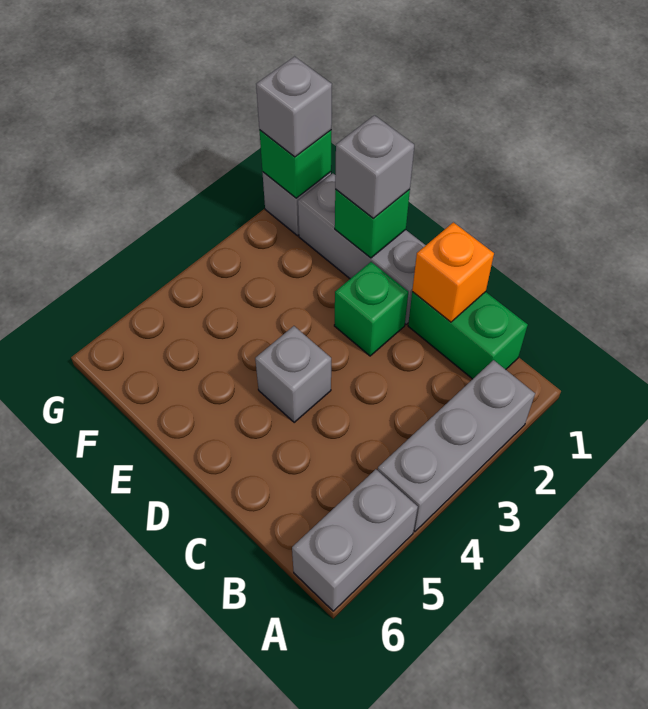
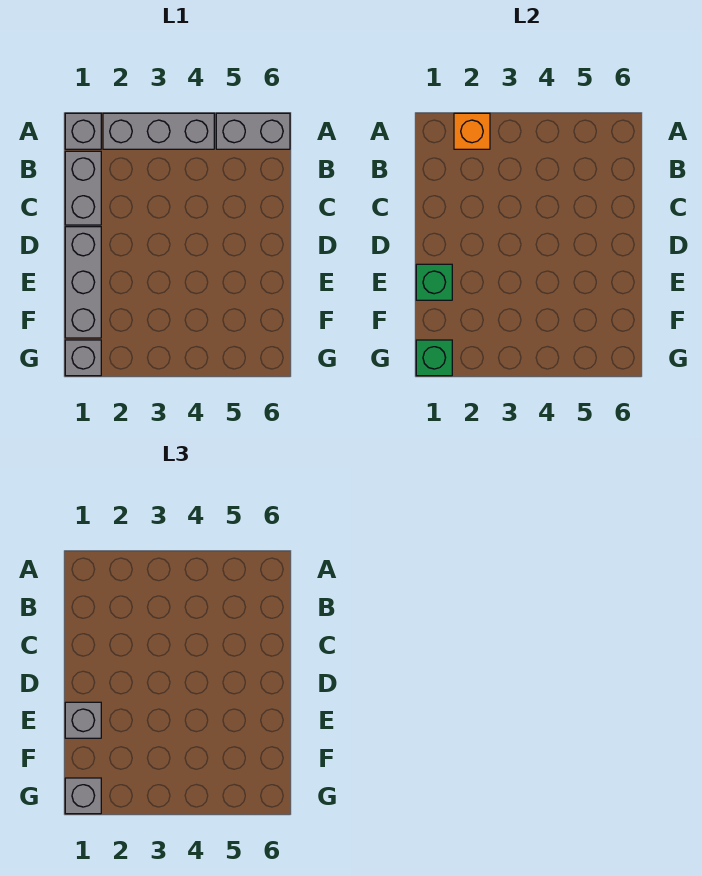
green brick B1:C1 level 1 -> grey brick B1:C1 level 1
orange brick C1 level 2 -> orange brick A2 level 2
green brick D2 level 1 -> none
grey brick D4 level 1 -> grey brick A1 level 1

